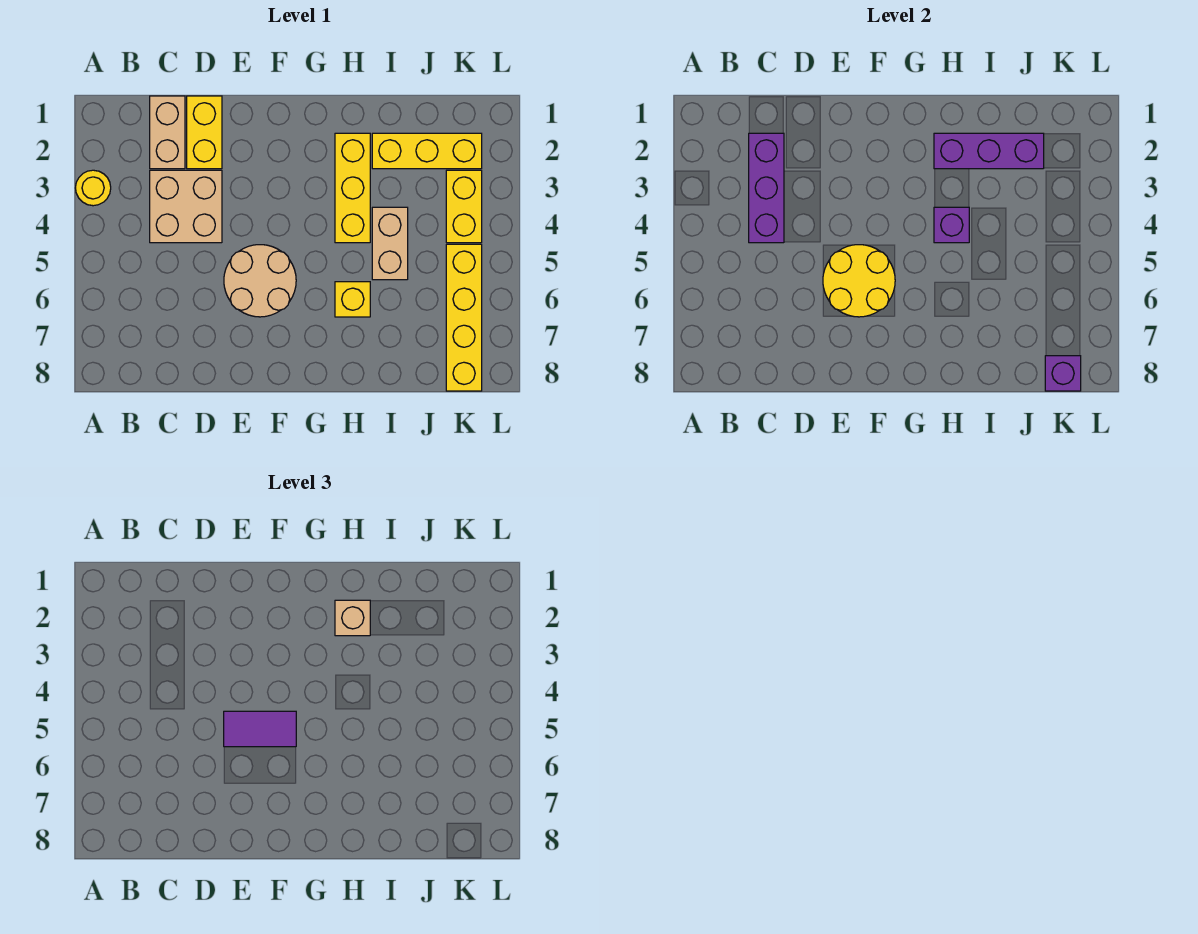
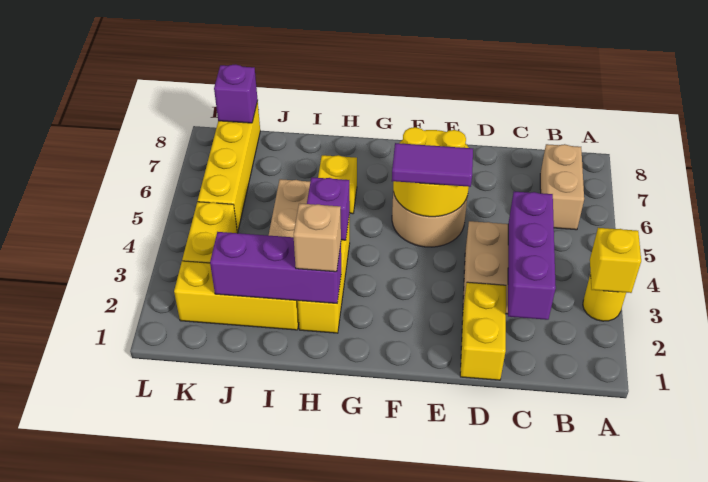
none -> yellow brick A3 level 2
tan brick C1:C2 level 1 -> tan brick B6:B7 level 1

